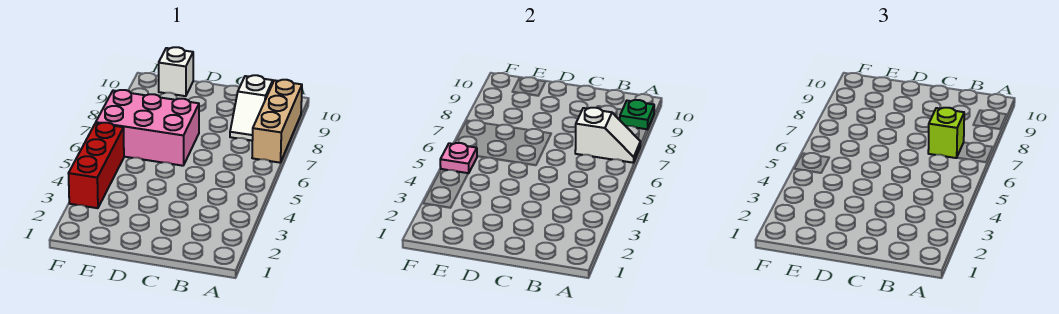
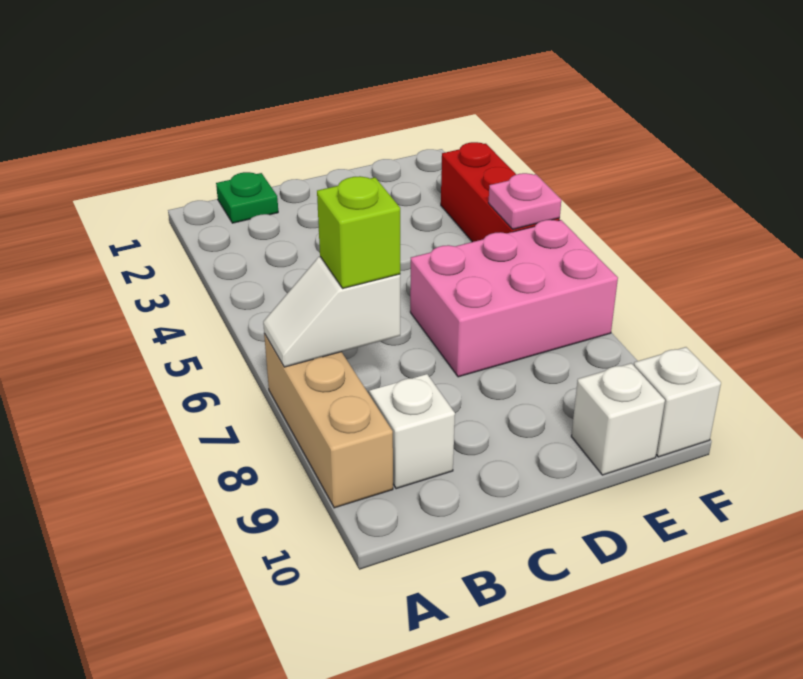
green plate A9 level 2 -> green plate B1 level 1
none -> white brick F10 level 1

